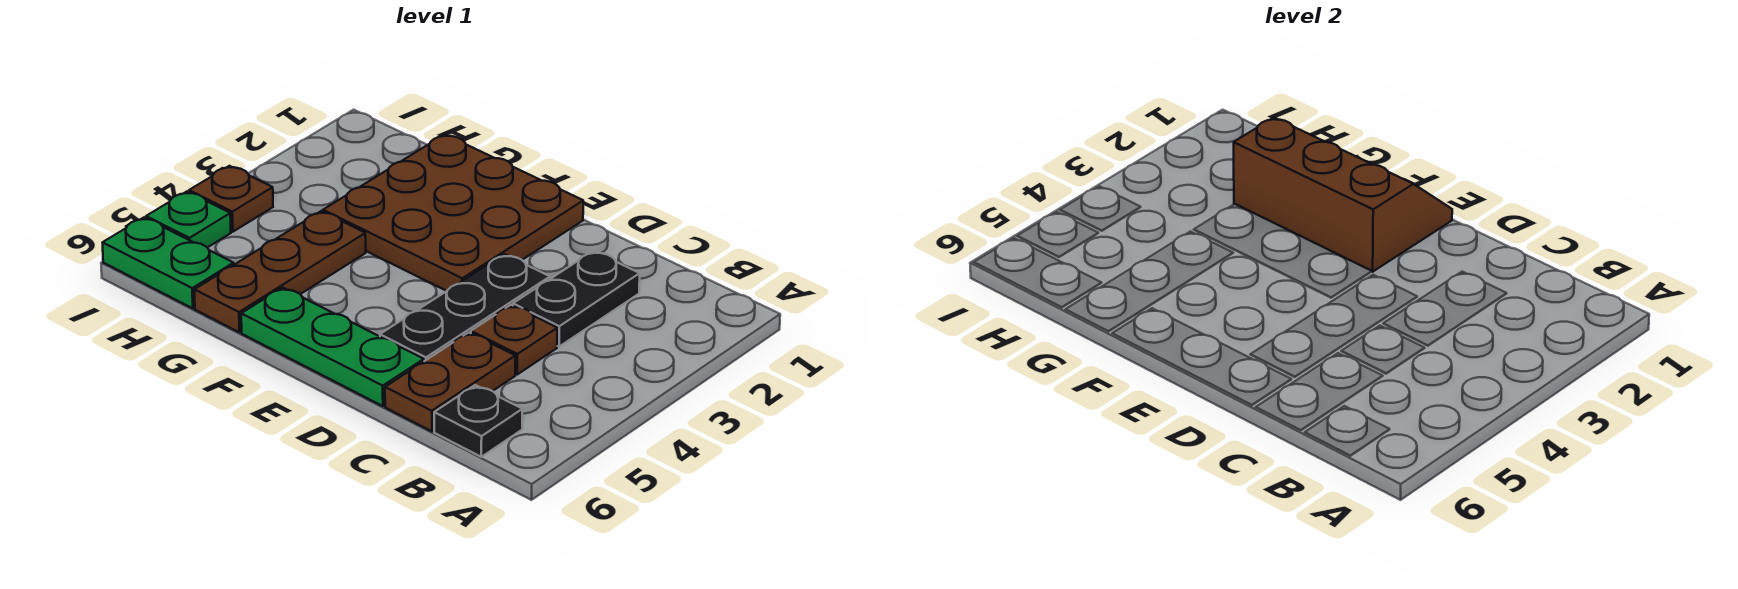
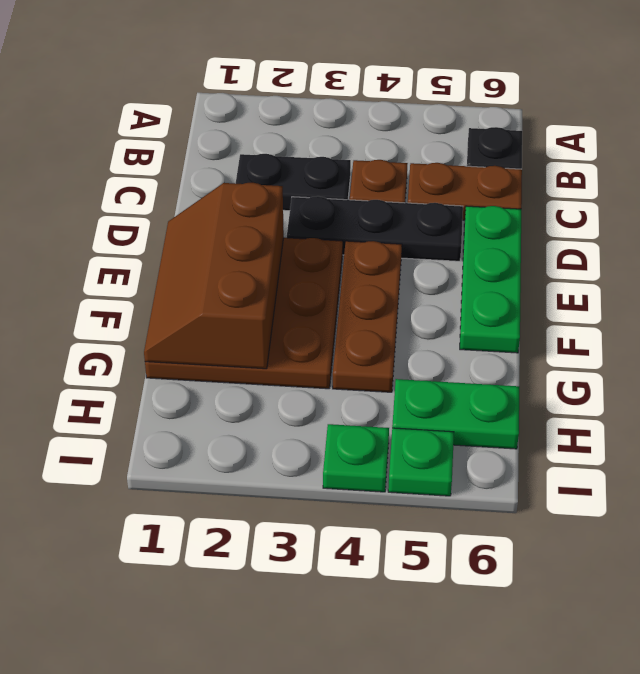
brown plate G4:G6 level 1 -> brown plate E4:G4 level 1
green plate H6:I6 level 1 -> green plate H5:H6 level 1
brown plate I4 level 1 -> green plate I4 level 1

